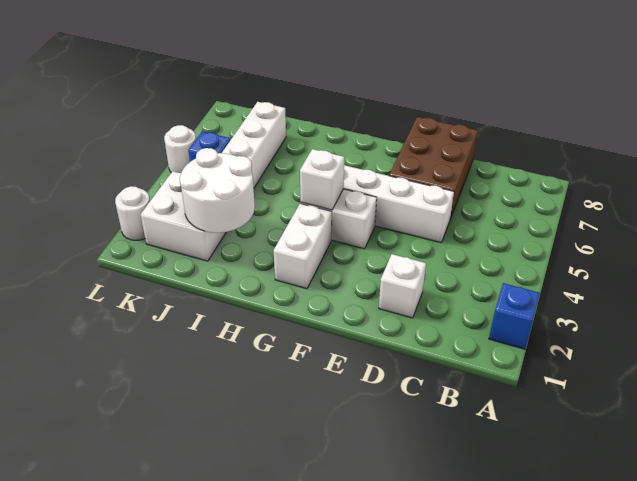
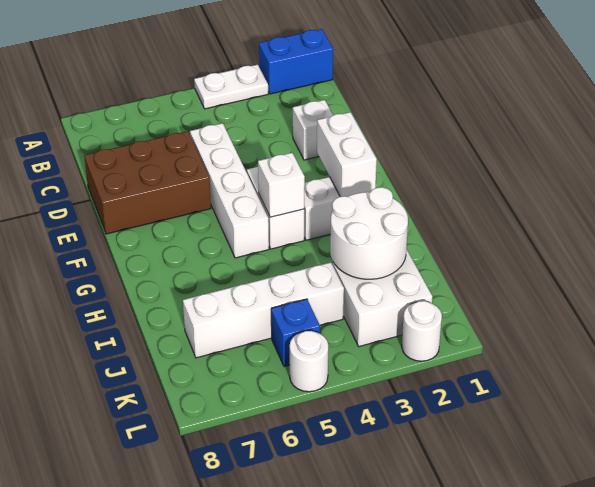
blue brick A2 level 1 -> blue brick A1:A2 level 1
none -> white plate A3:A4 level 1
none -> white brick F2:G2 level 2

